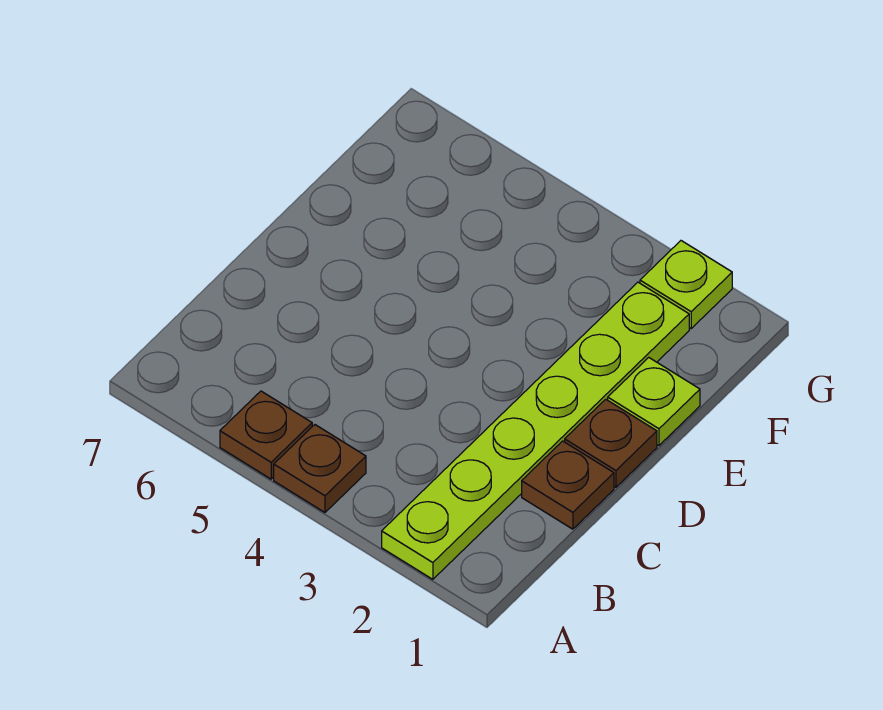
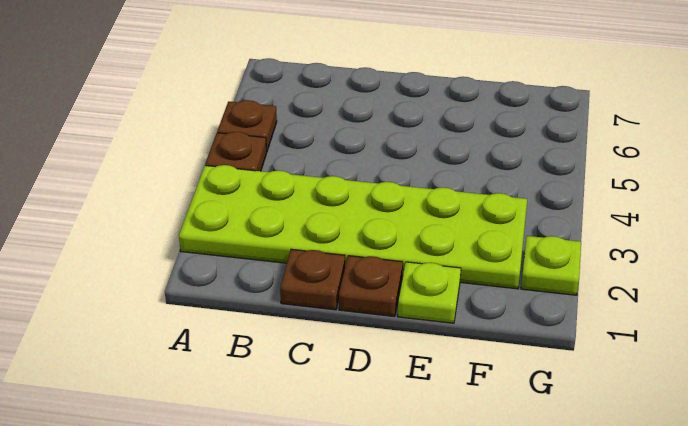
lime plate A2:F2 level 1 -> lime plate A2:F3 level 1

